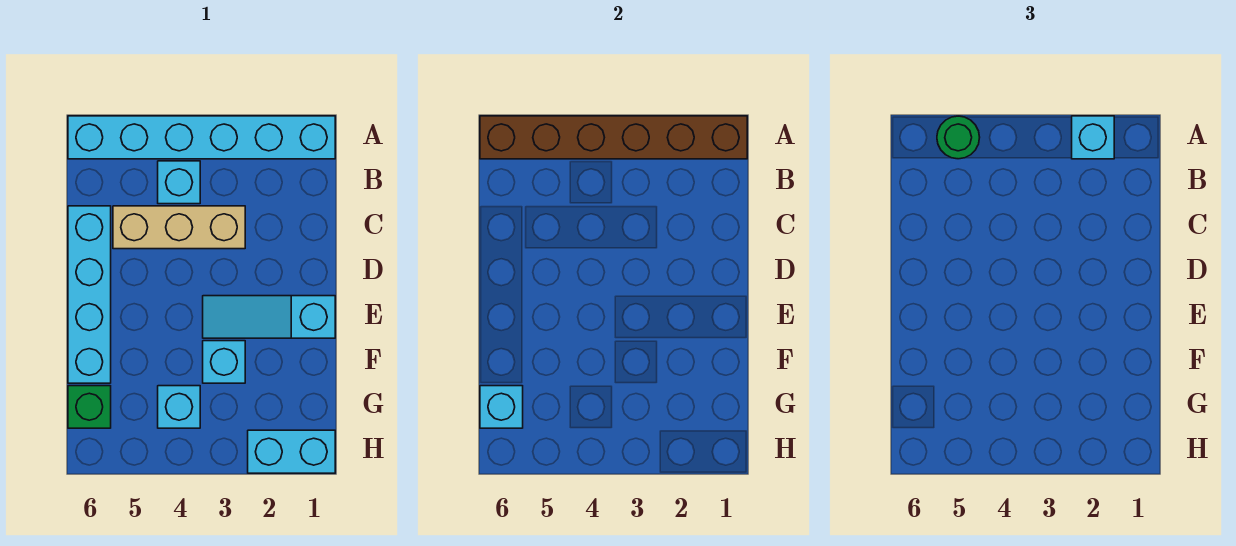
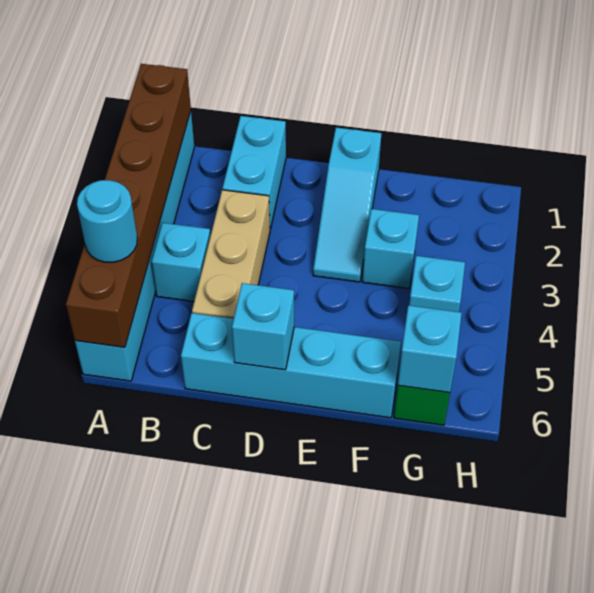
cyan brick A2 level 3 -> cyan brick D6 level 2
green round brick A5 level 3 -> cyan round brick A5 level 3
cyan brick H1:H2 level 1 -> cyan brick C1:C2 level 1

